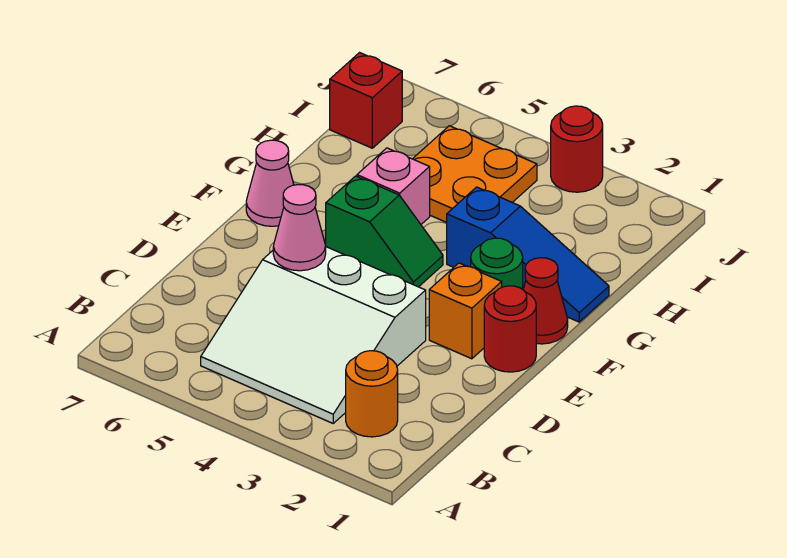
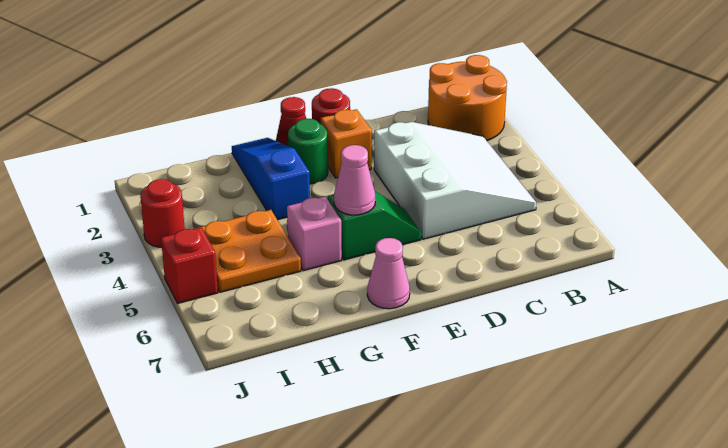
orange round brick B2 level 1 -> orange round brick A1:B2 level 1
pink cone D5 level 2 -> pink cone F5 level 2
green slope F4:F5 level 1 top 5 -> green slope E5:F5 level 1 top F
red brick I7 level 1 -> red brick J5 level 1

